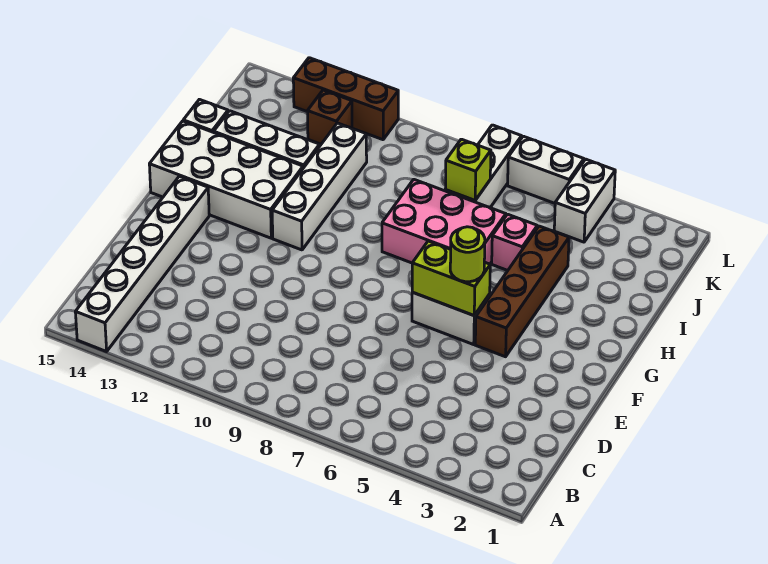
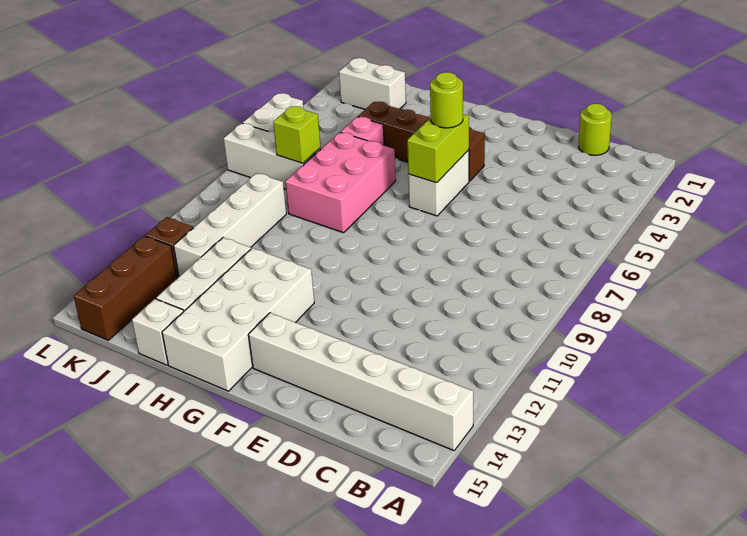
none -> lime round brick C1 level 1
white brick G11:J11 level 1 -> white brick J9:J12 level 1
white brick K4:L4 level 1 -> white brick J2:K2 level 1
brown brick L11:L13 level 1 -> brown brick K13:K15 level 1

